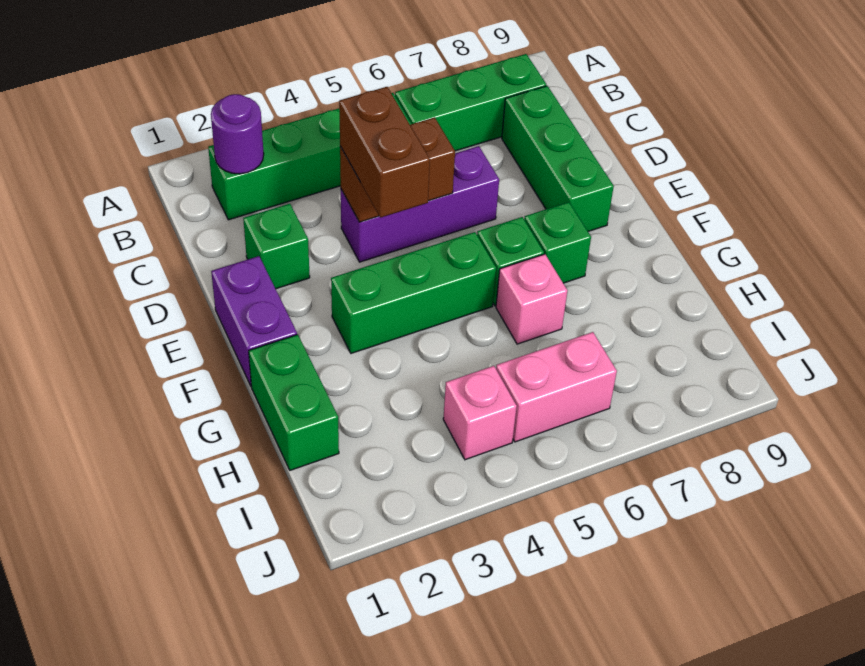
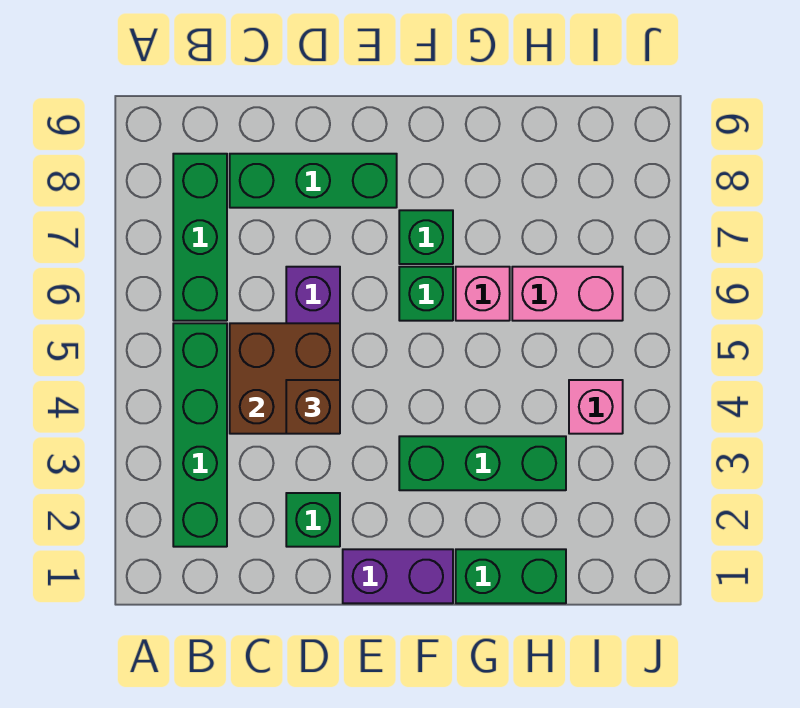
purple round brick B2 level 2 -> none
brown brick D4:D5 level 2 -> brown brick C4:D5 level 2
brown brick D4:E4 level 3 -> brown brick D4 level 3
green brick F3:F5 level 1 -> green brick F3:H3 level 1
pink brick I5:I6 level 1 -> pink brick H6:I6 level 1

